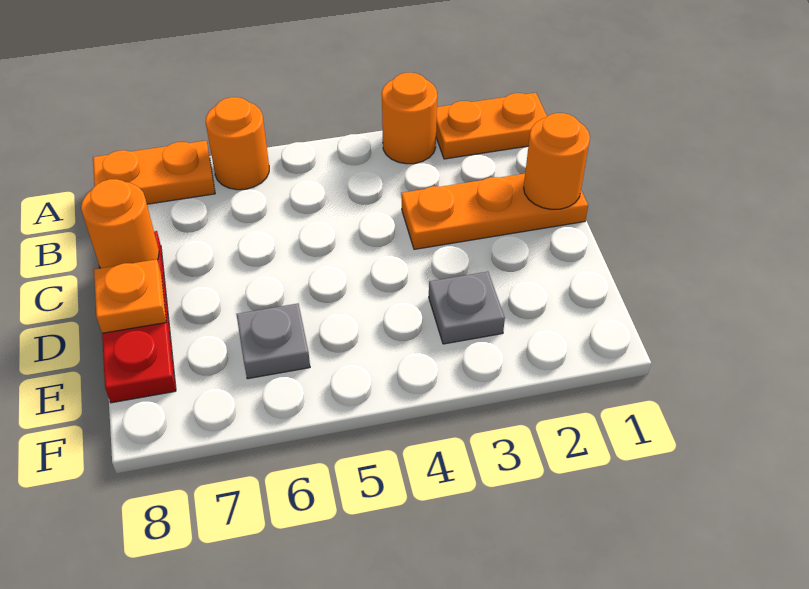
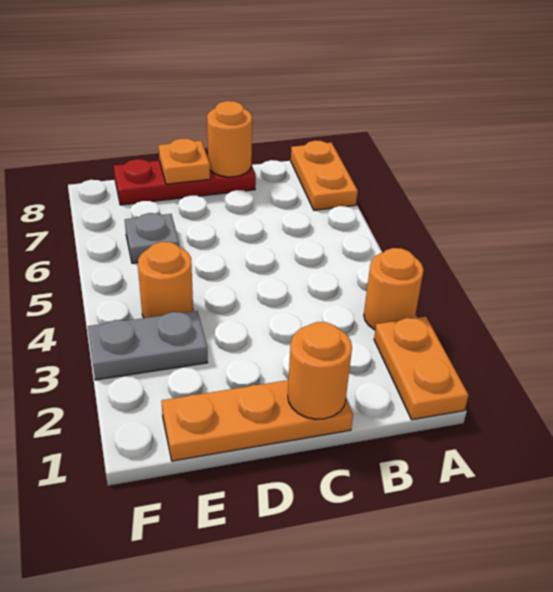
orange round brick A6 level 1 -> orange round brick E4 level 1
orange plate C1:C3 level 1 -> orange plate C1:E1 level 1
grey plate E3 level 1 -> grey plate E3:F3 level 1

